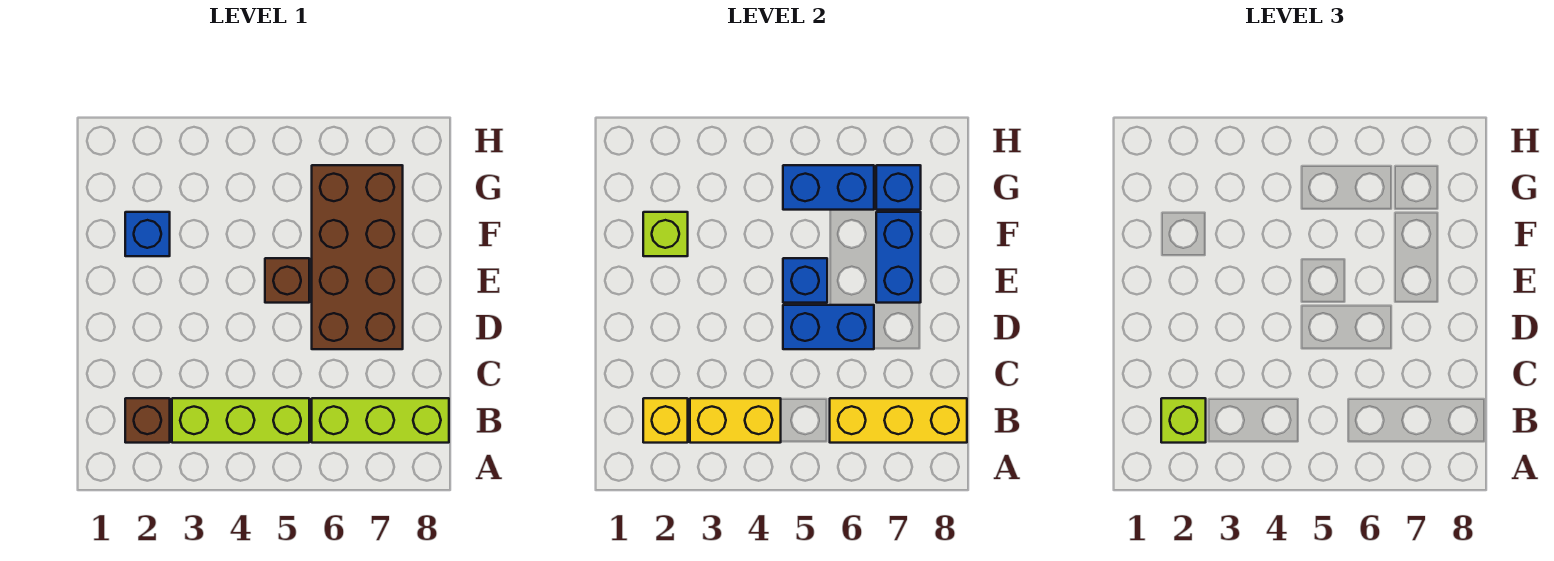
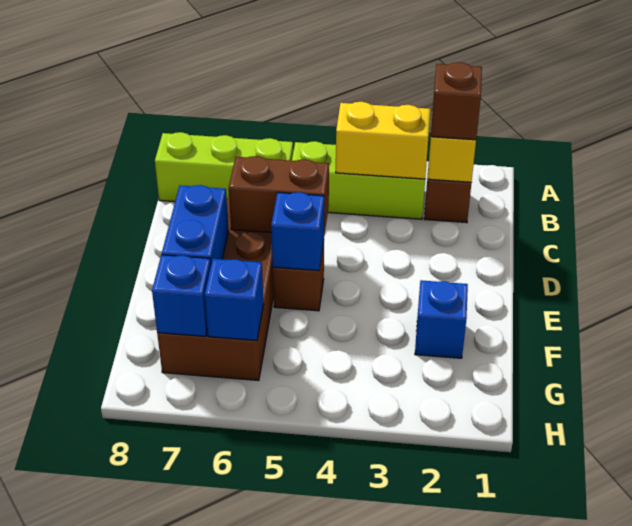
lime brick B2 level 3 -> brown brick B2 level 3
yellow brick B6:B8 level 2 -> none
blue brick D5:D6 level 2 -> brown brick D5:D6 level 2
lime brick F2 level 2 -> none
blue brick G5:G6 level 2 -> blue brick G6 level 2

